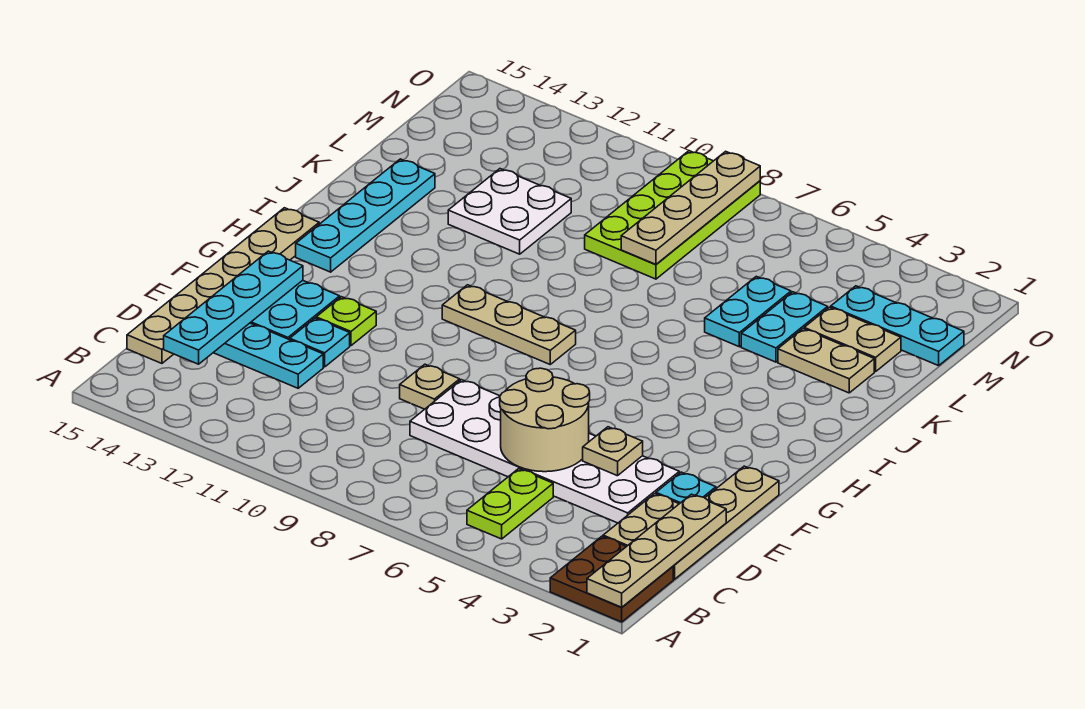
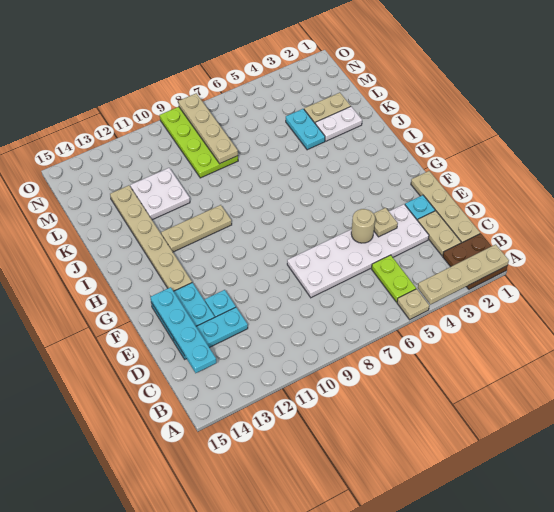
tan plate A1:D1 level 2 -> tan plate A1:A4 level 2
tan plate C15:H15 level 1 -> tan plate G13:L13 level 1
tan round brick D5:E6 level 2 -> tan round brick E5 level 2
tan plate E9 level 1 -> tan plate A5 level 1
lime plate F12 level 1 -> none
tan plate H8:H10 level 1 -> tan plate I10:I12 level 1
cyan plate H14:K14 level 1 -> none
tan plate K2:K3 level 1 -> white plate K2:K3 level 1
cyan plate K5:L5 level 1 -> none
cyan plate M1:M3 level 1 -> none

